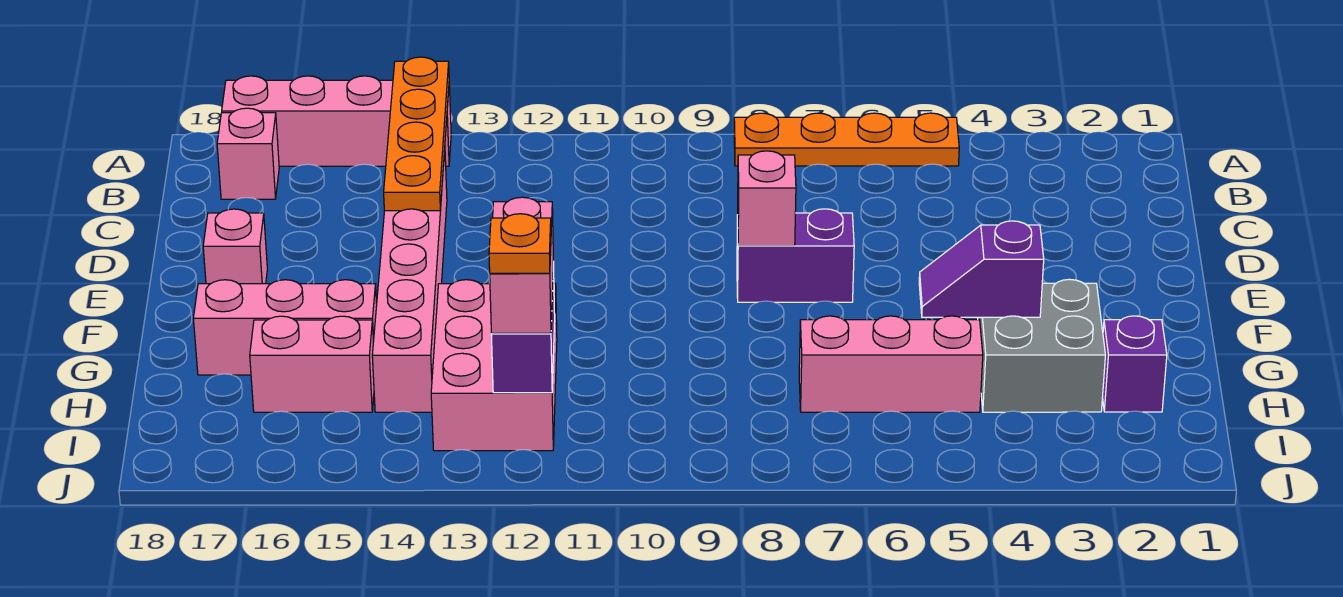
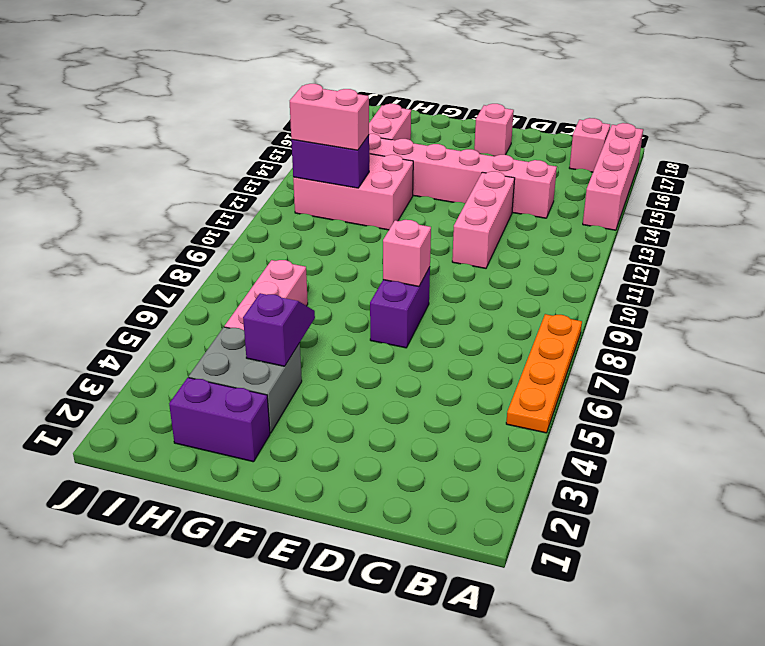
orange plate A14:D14 level 2 -> none
pink brick G15:G17 level 1 -> pink brick D11:D13 level 1
purple brick H2 level 1 -> purple brick G2:H2 level 1
orange plate I12 level 4 -> none

